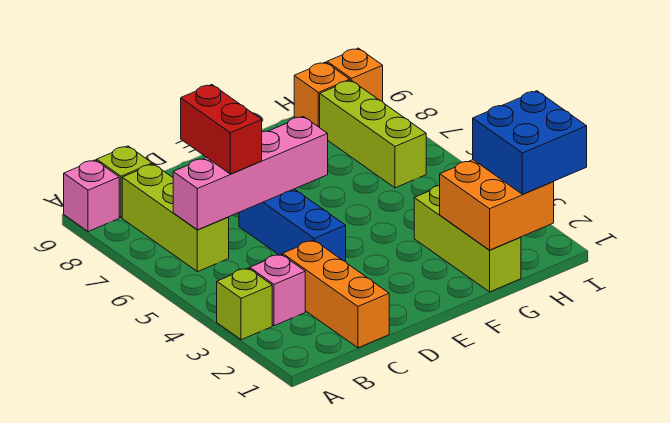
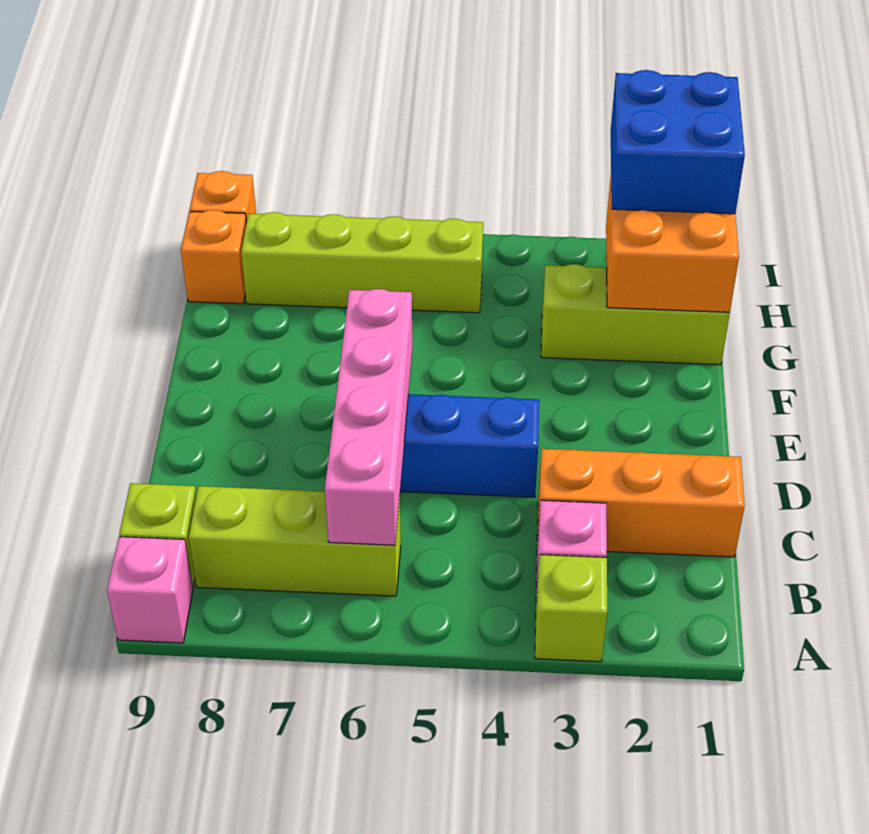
red brick C6:C7 level 3 -> none
lime brick H6:H8 level 1 -> lime brick H5:H8 level 1

